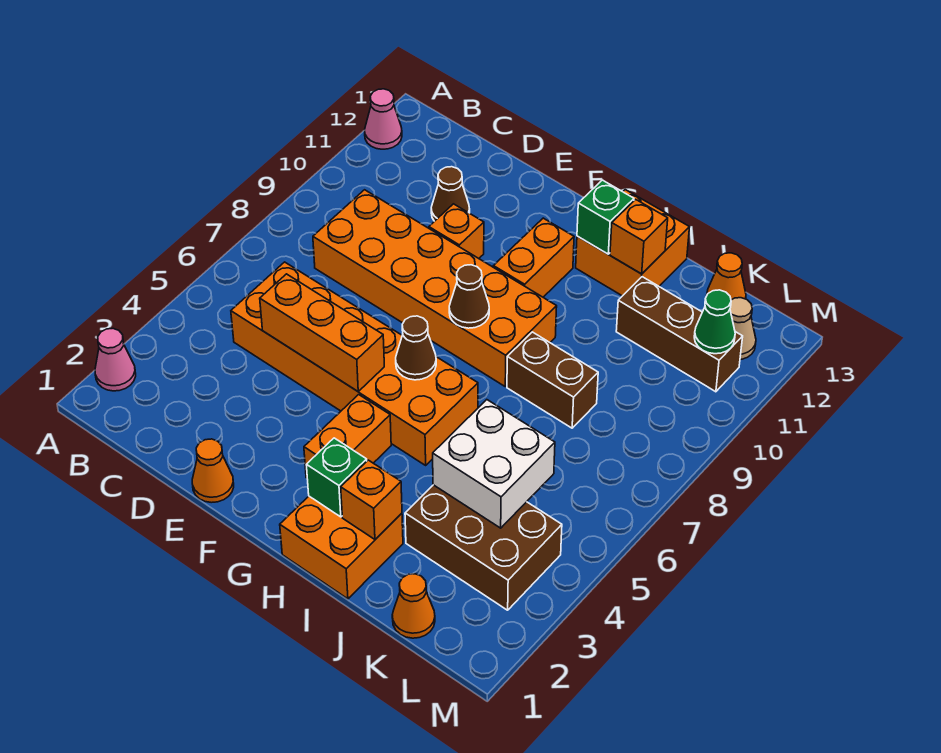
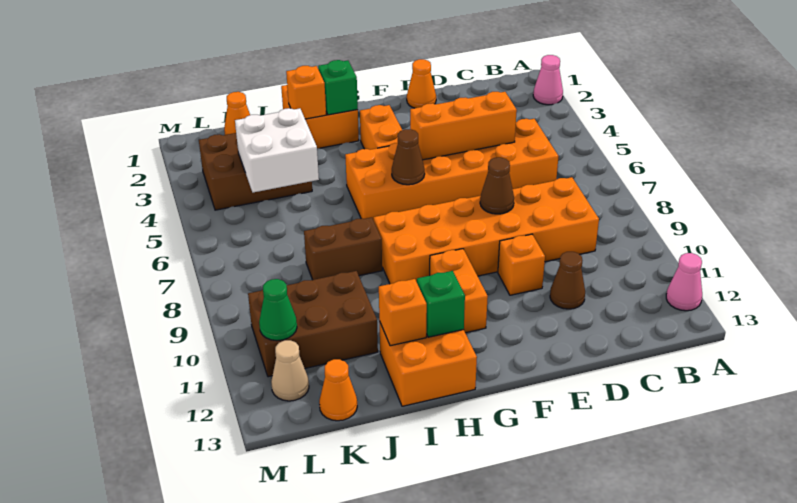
brown cone G8 level 2 -> brown cone E8 level 2
brown brick J11:L11 level 1 -> brown brick J10:L11 level 1

